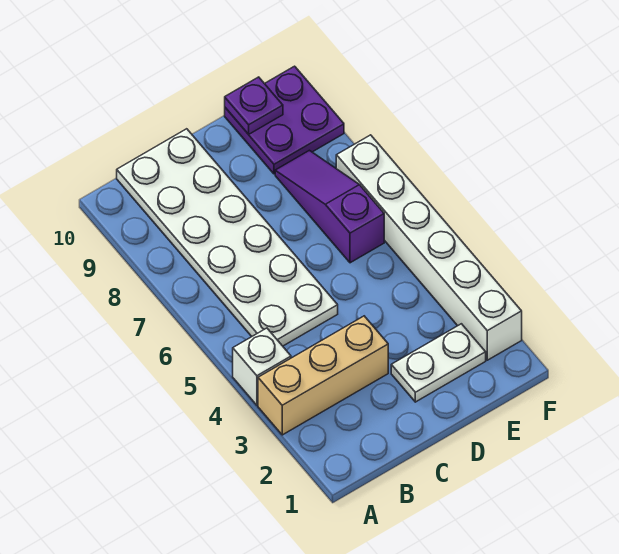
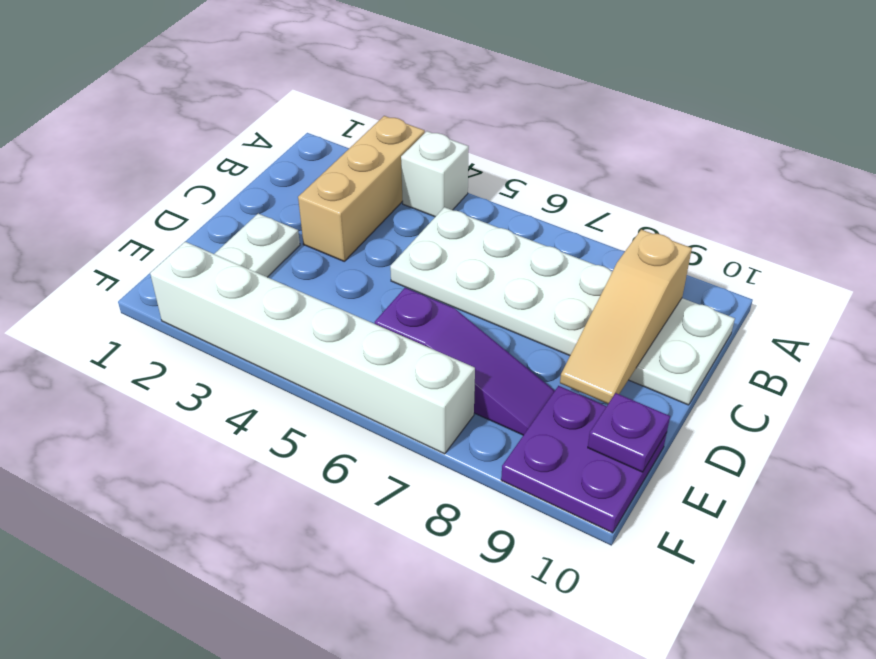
none -> tan slope B9:D9 level 2 top B

